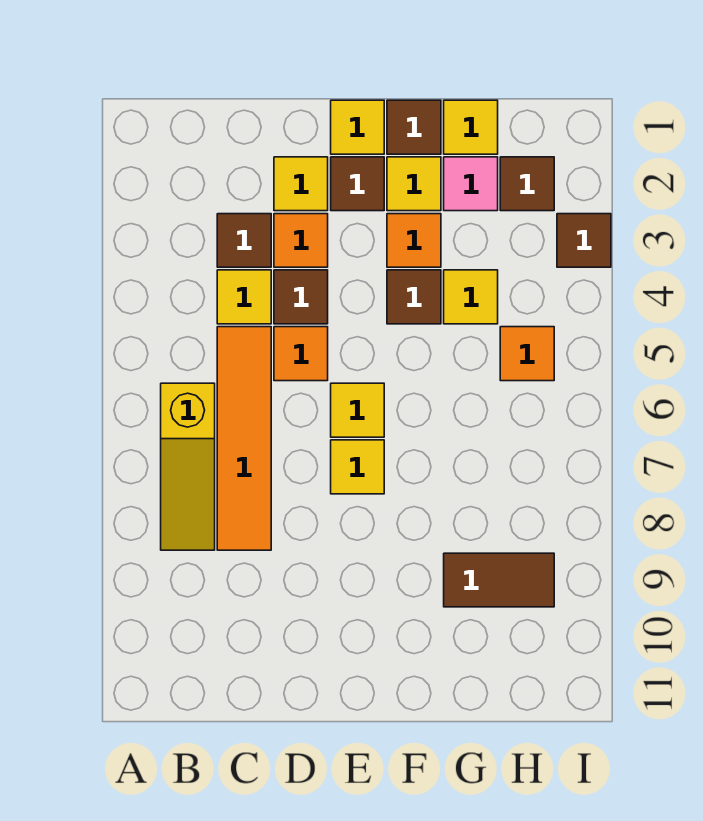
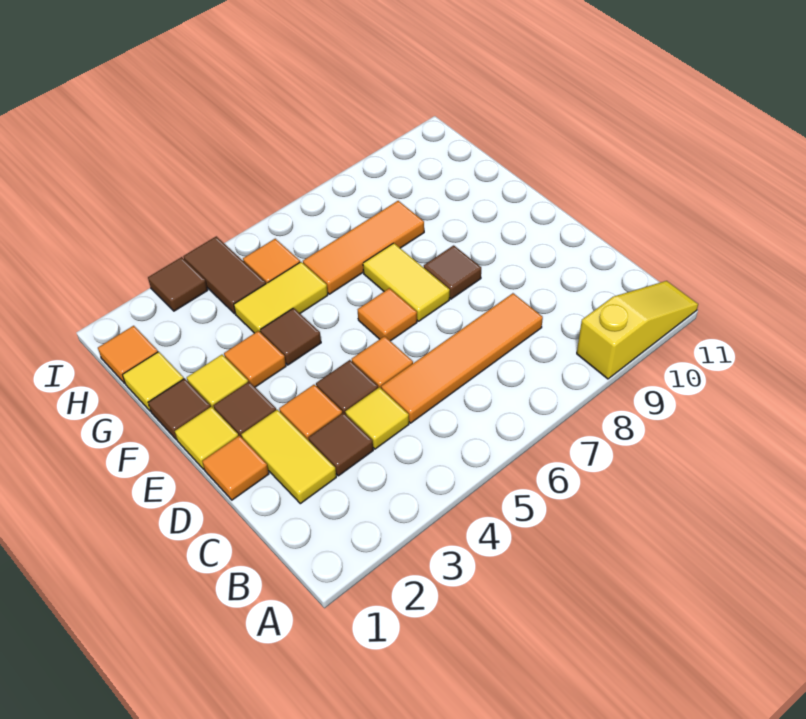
yellow slope B6:B8 level 1 top 6 -> yellow slope A9:A11 level 1 top 9
none -> orange tile D1 level 1
yellow tile D2 level 1 -> yellow tile C2:D2 level 1
yellow tile E6 level 1 -> orange tile E6 level 1
yellow tile E7 level 1 -> yellow tile E7:F7 level 1
pink tile G2 level 1 -> none
yellow tile G4 level 1 -> yellow tile G4:G5 level 1
none -> orange tile G6:G8 level 1
brown tile G9:H9 level 1 -> brown tile H4:I4 level 1
none -> orange tile H1 level 1
brown tile H2 level 1 -> brown tile E8 level 1

